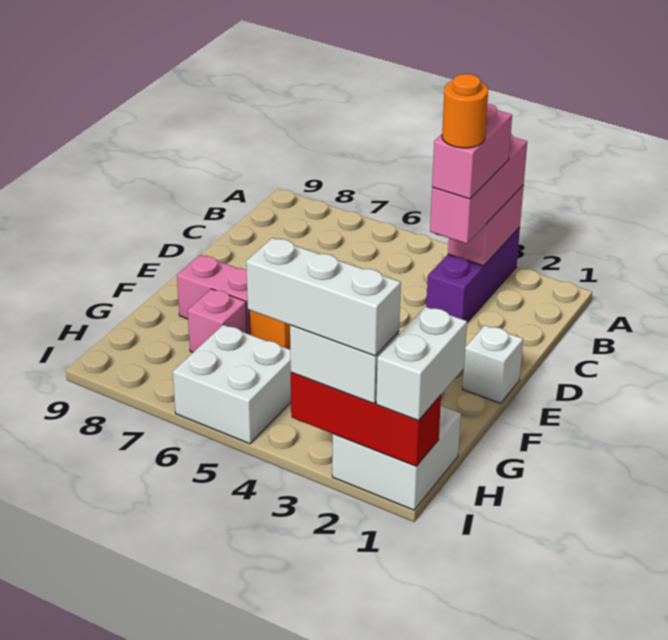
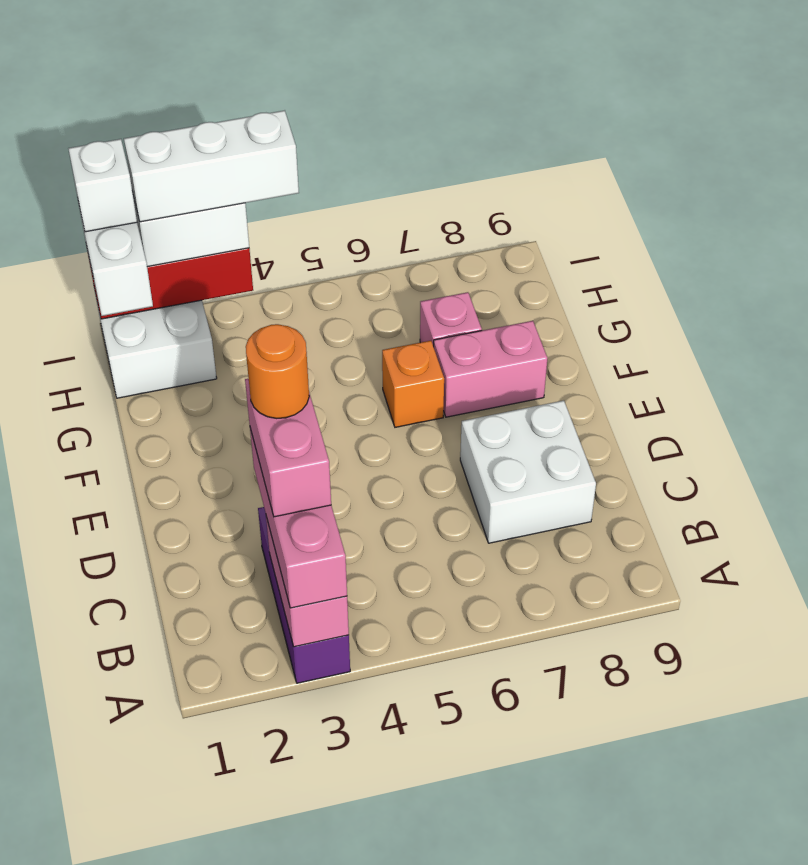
white brick E1 level 1 -> white brick I1 level 4
white brick H5:I6 level 1 -> white brick C7:D8 level 1

